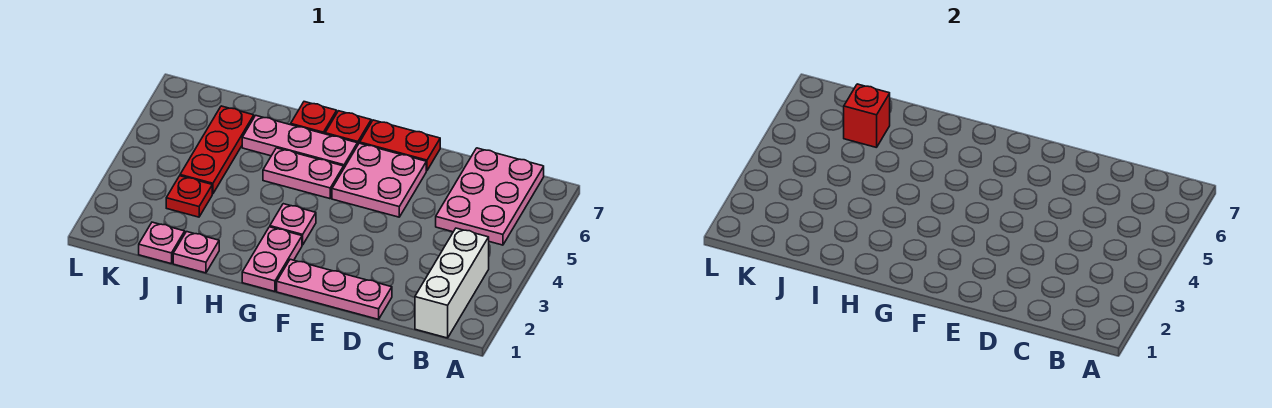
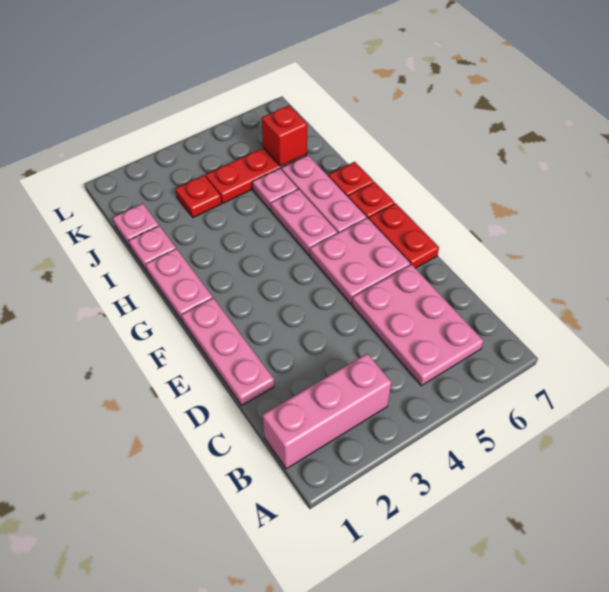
white brick B1:B3 level 1 -> pink brick B1:B3 level 1
pink plate B5:C7 level 1 -> pink plate B5:D6 level 1
pink plate G1:G2 level 1 -> pink plate G1:H1 level 1
pink plate G3 level 1 -> pink plate I5 level 1

